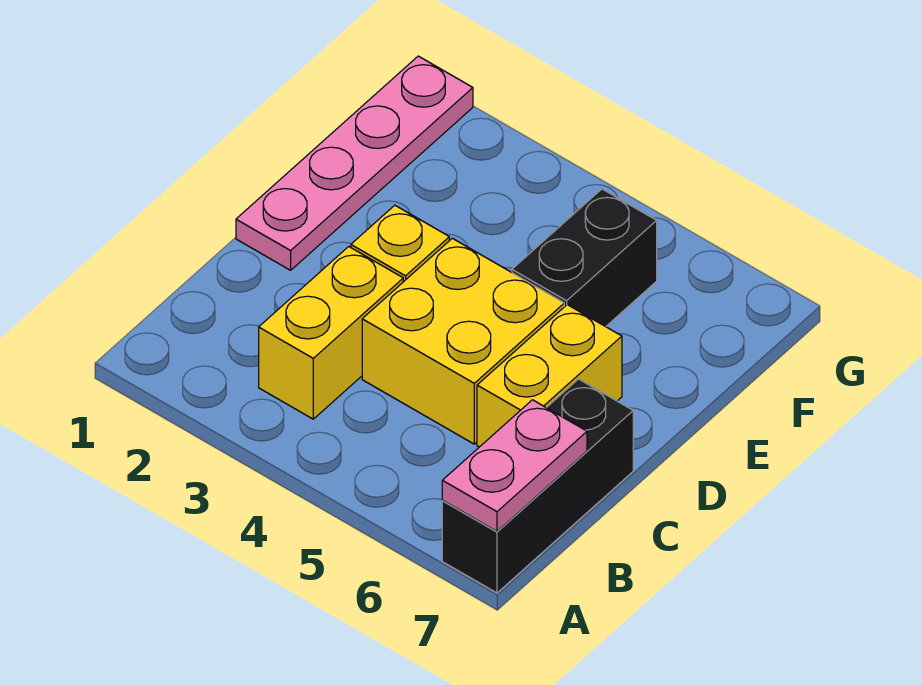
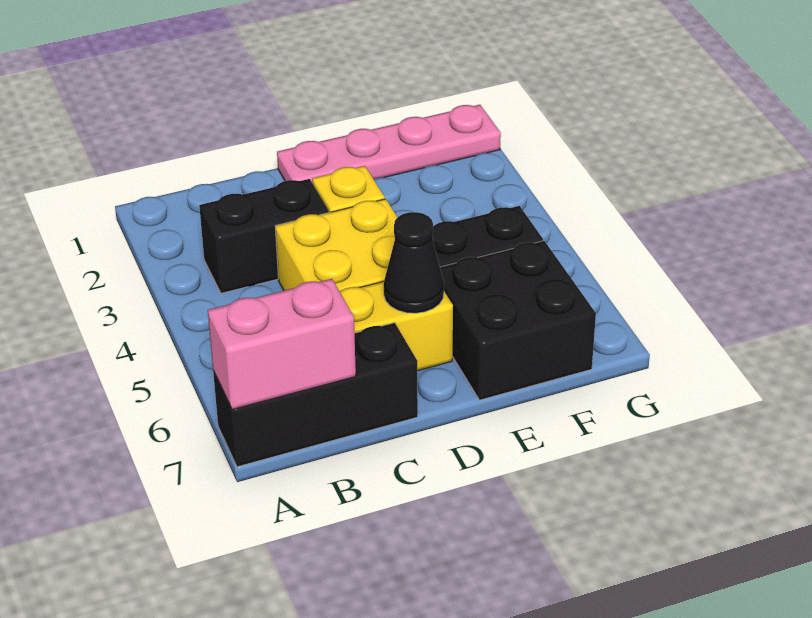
pink plate A7:B7 level 2 -> pink brick A7:B7 level 2
yellow brick B3:C3 level 1 -> black brick B3:C3 level 1
none -> black cone D6 level 2
none -> black brick E6:F7 level 1

